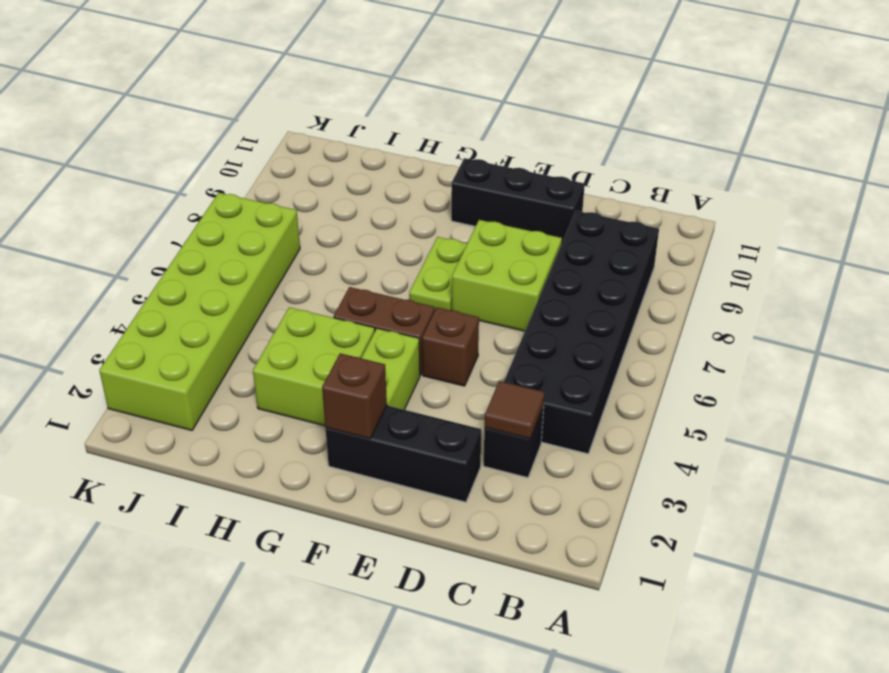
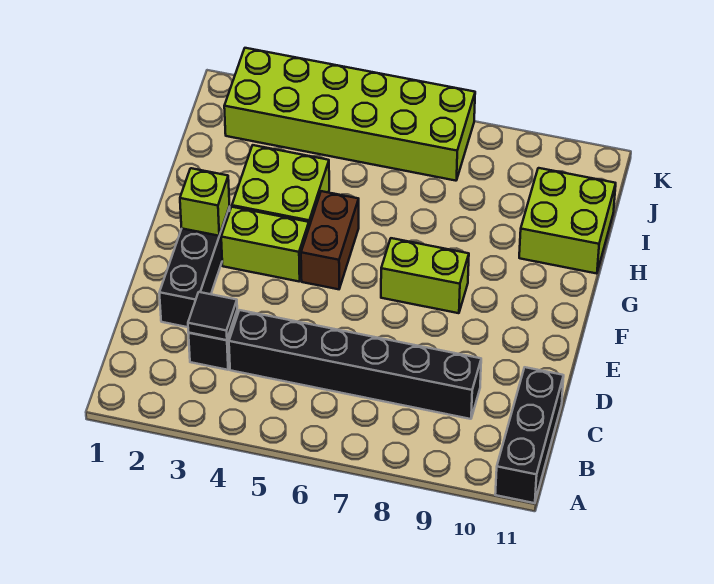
black brick B4:C9 level 1 -> black brick C4:C9 level 1
brown tile C3 level 2 -> black tile C3 level 2
lime brick D7:E8 level 1 -> lime brick H10:I11 level 1
black brick D10:F10 level 1 -> black brick A11:C11 level 1
brown brick E5 level 1 -> none
brown brick F2 level 2 -> lime brick F2 level 2
lime plate F7:F8 level 1 -> lime brick F7:F8 level 1

